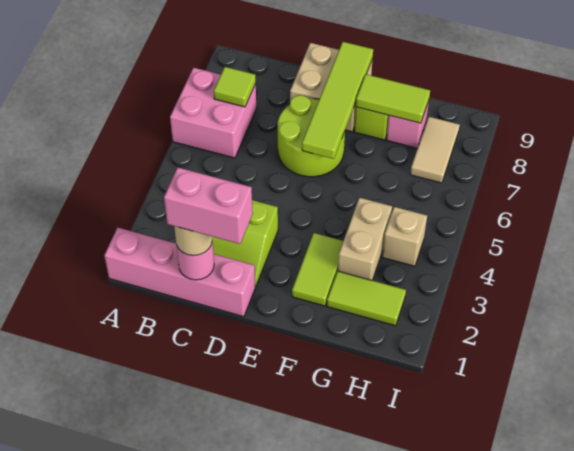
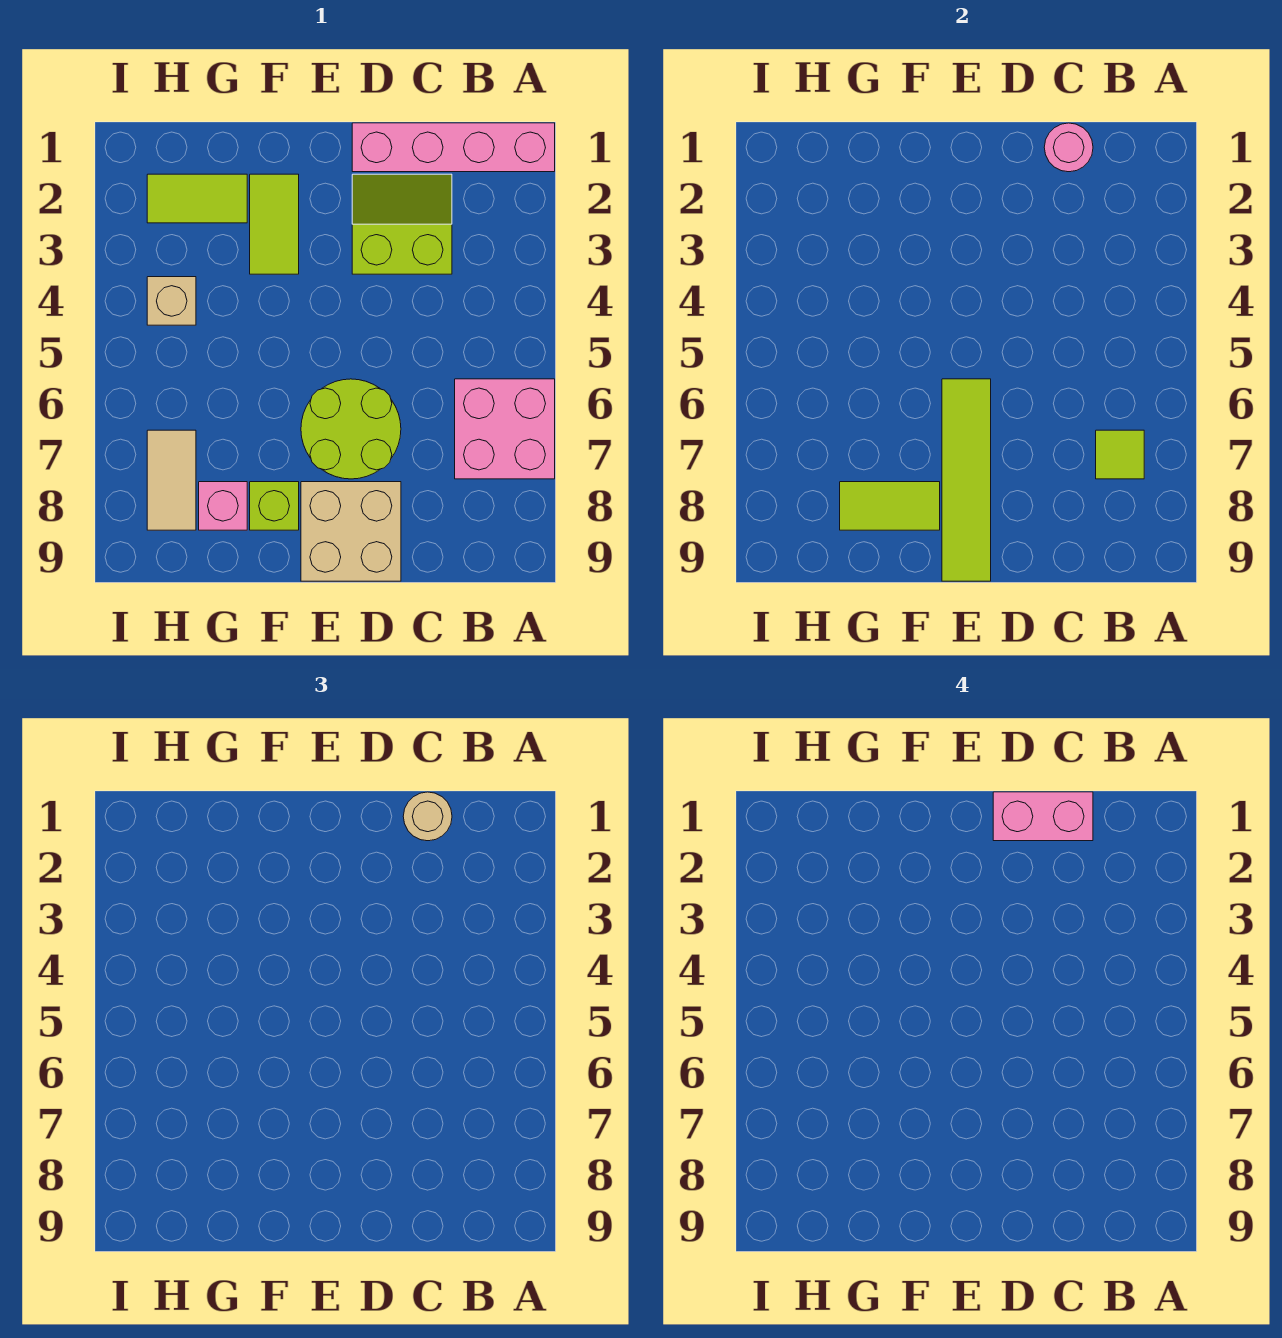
tan brick G3:G4 level 1 -> none

